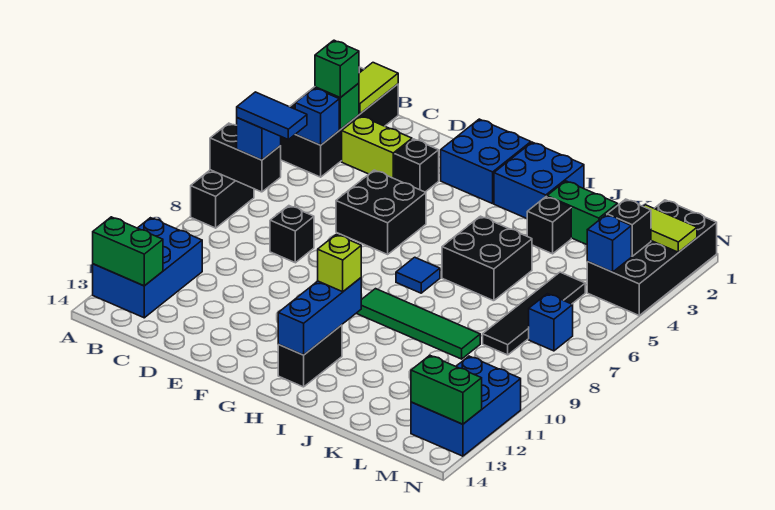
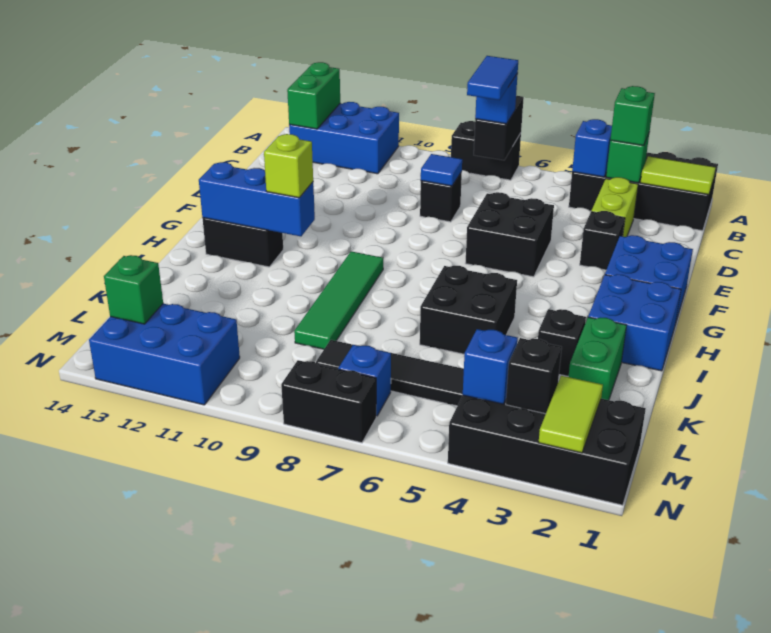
blue tile H7 level 1 -> blue tile D8 level 2
green brick M13:N13 level 2 -> green brick M13 level 2
none -> black brick N7:N8 level 1

